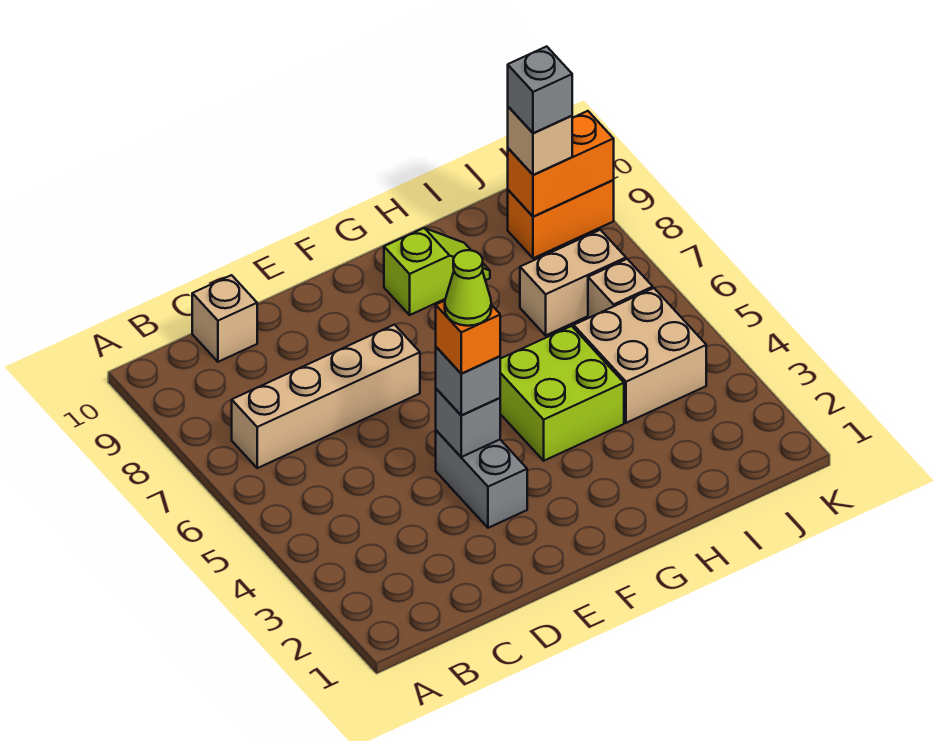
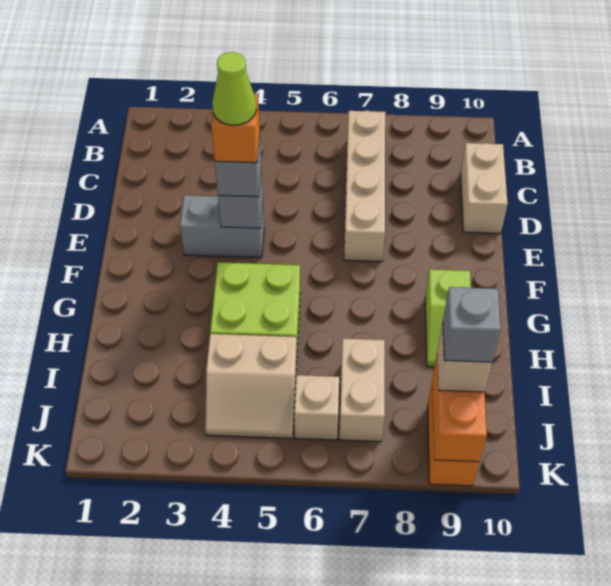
tan brick C10 level 1 -> tan brick C10:D10 level 1
tan brick I4:J5 level 1 -> tan slope I4:J5 level 1 top I

